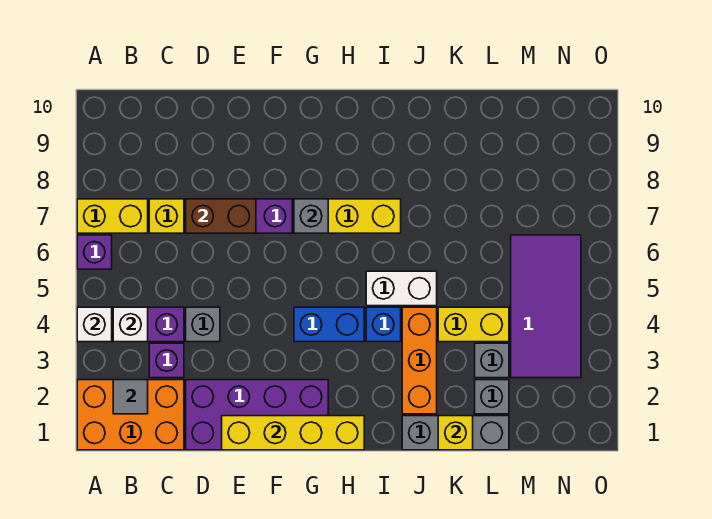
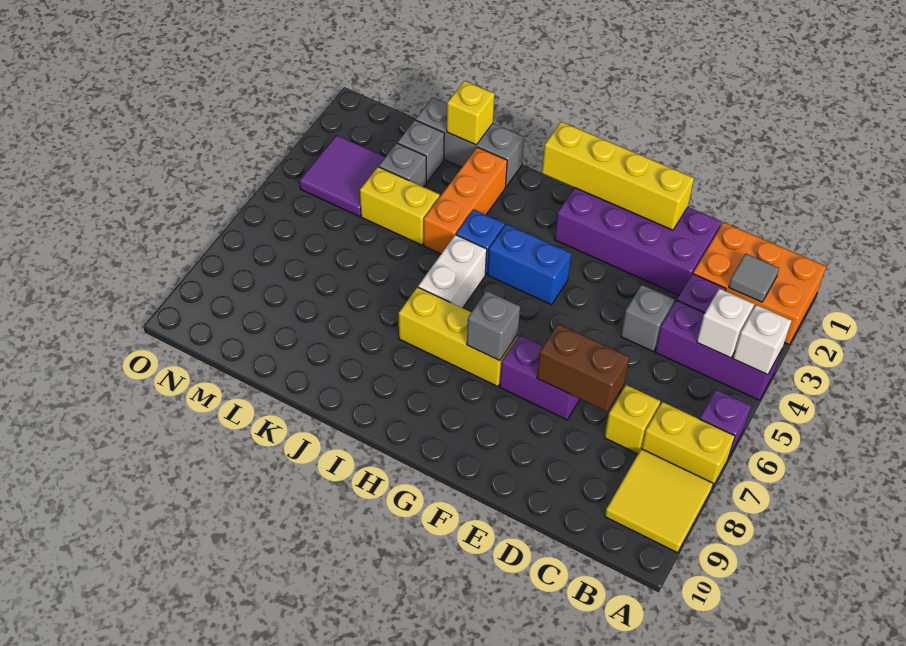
none -> yellow tile A8:B9 level 1
white brick I5:J5 level 1 -> white brick I5:I6 level 1
purple tile M3:N6 level 1 -> purple tile M3:N4 level 1

